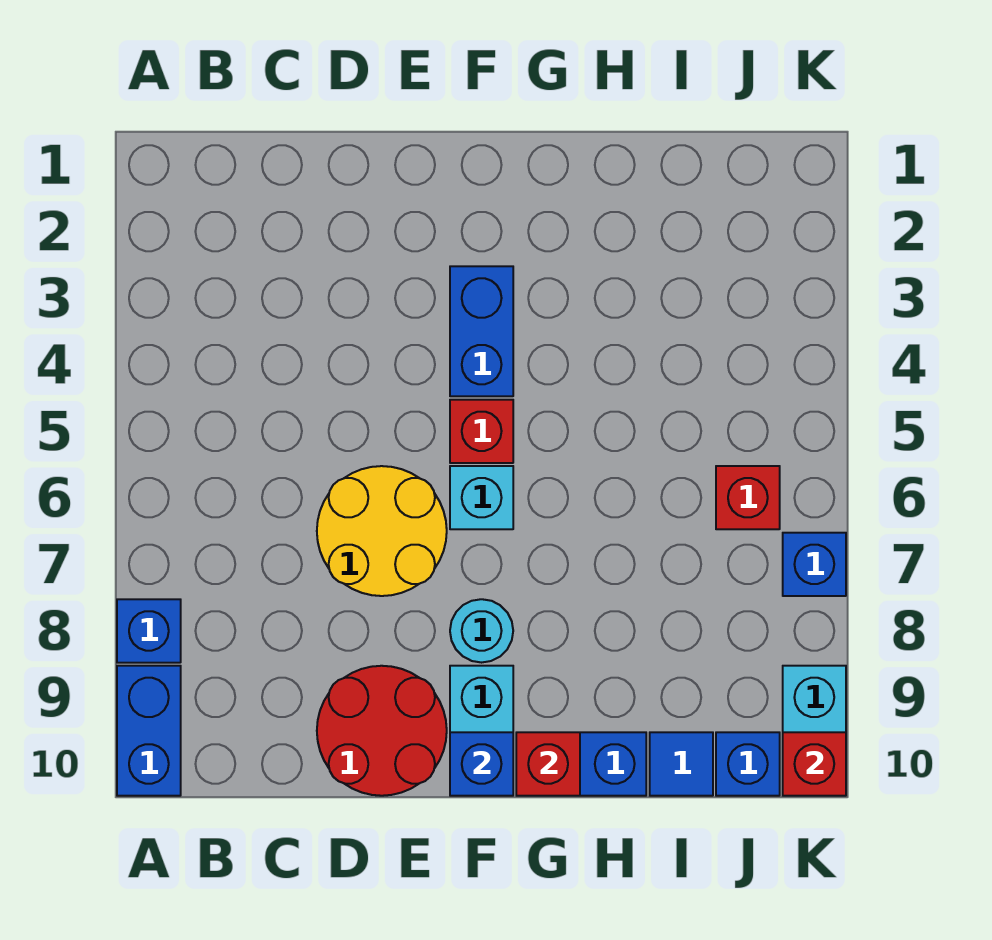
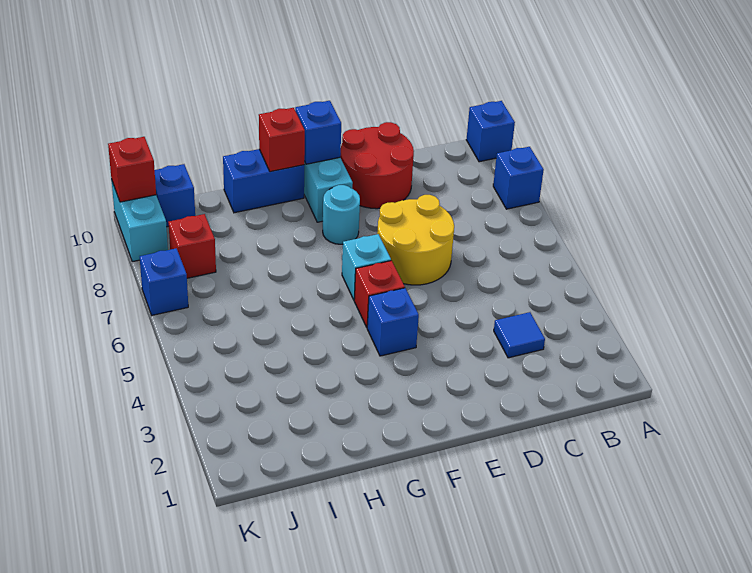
blue brick A9:A10 level 1 -> blue brick A10 level 1
blue brick F3:F4 level 1 -> blue brick F4 level 1
blue tile I10 level 1 -> blue tile C3 level 1
red brick J6 level 1 -> red brick J8 level 1

